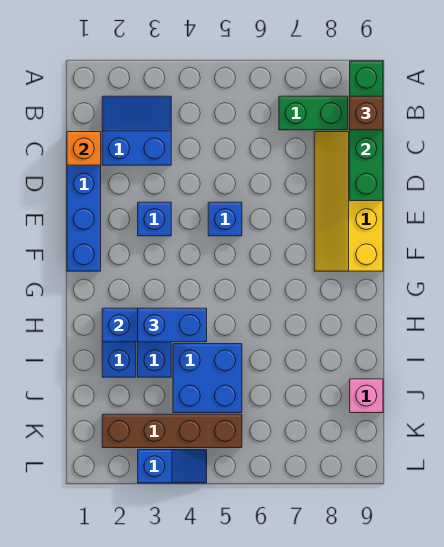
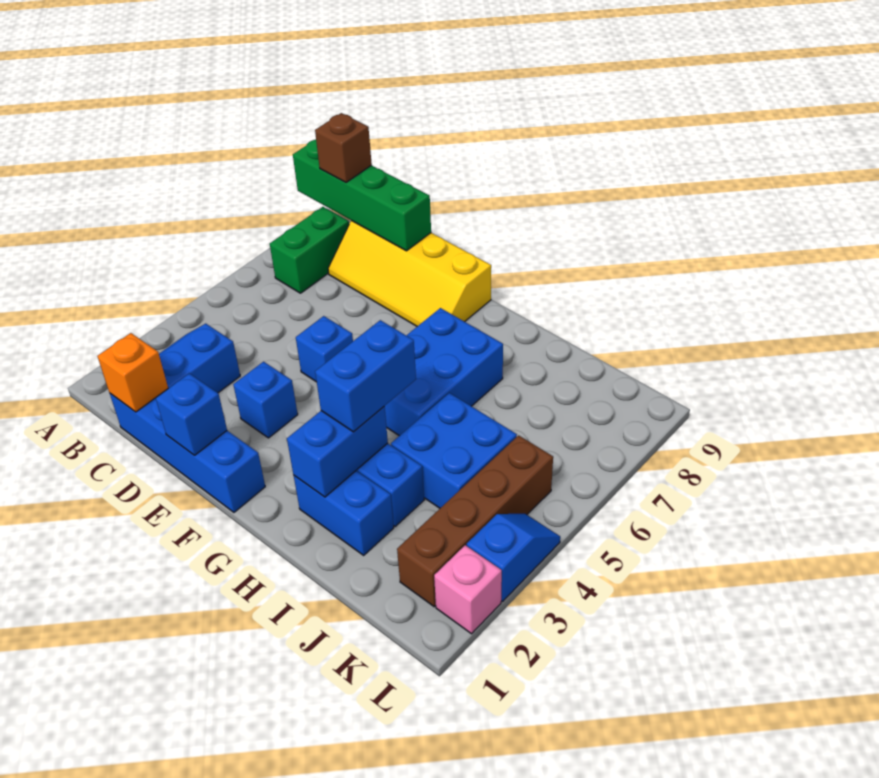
none -> blue brick E1 level 2
none -> blue brick G5:H7 level 1
pink brick J9 level 1 -> pink brick L2 level 1

